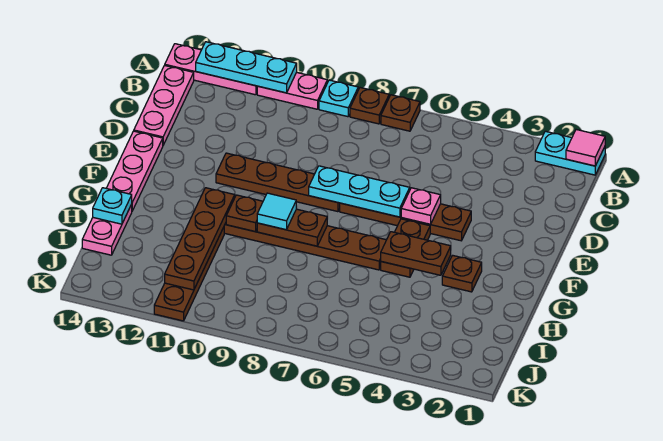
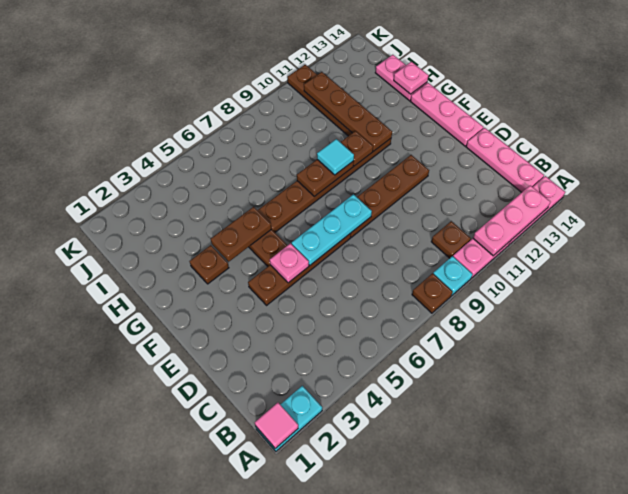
brown plate A7 level 1 -> brown plate B10 level 1
cyan plate A11:A13 level 2 -> pink plate A11:A13 level 2
cyan plate H14 level 2 -> pink plate H14 level 2

